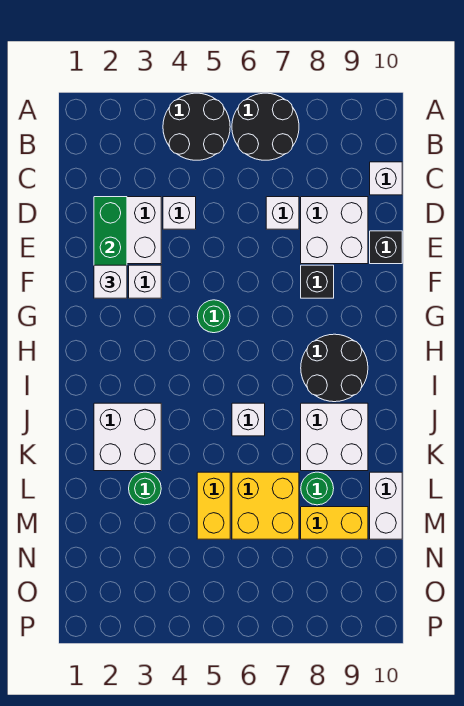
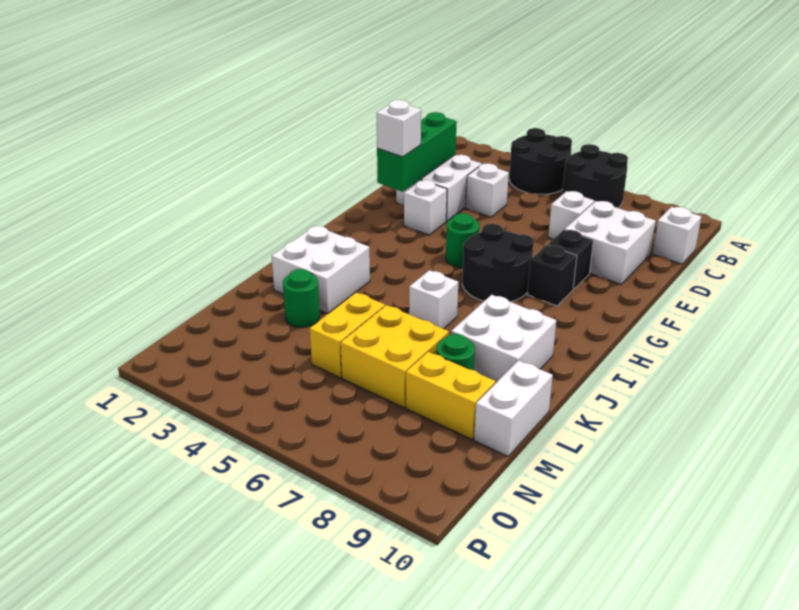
black brick E10 level 1 -> black brick G8 level 1
black round brick H8:I9 level 1 -> black round brick G6:H7 level 1

